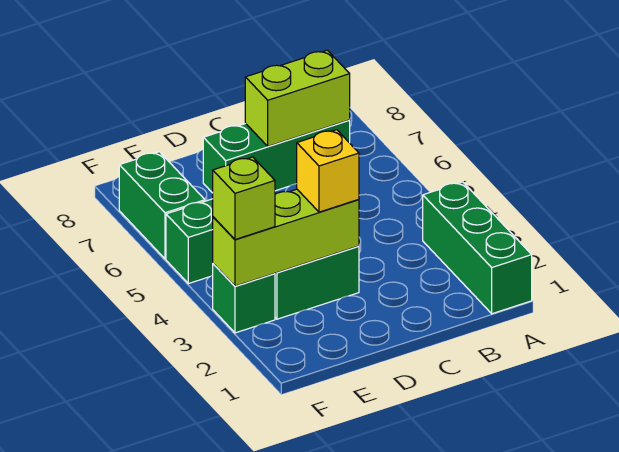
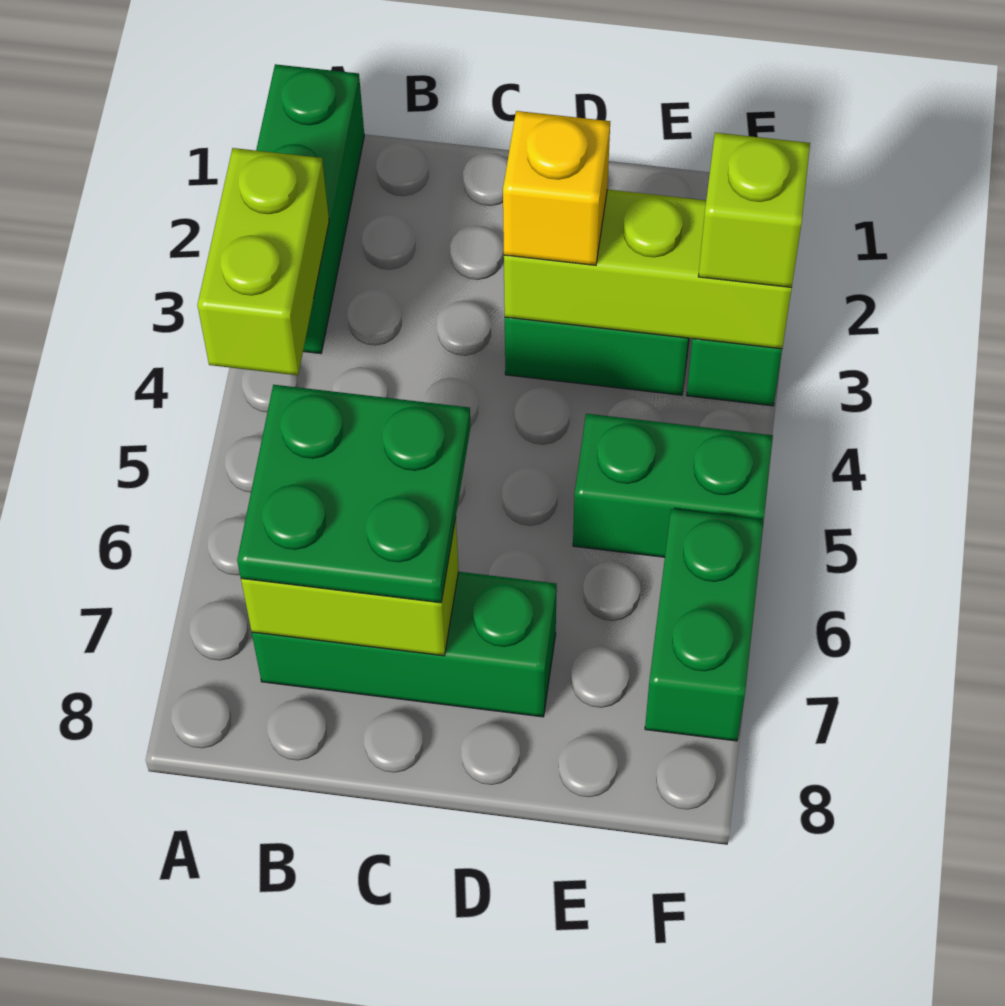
none -> lime brick A3:A4 level 2
none -> green plate B6:C7 level 3

